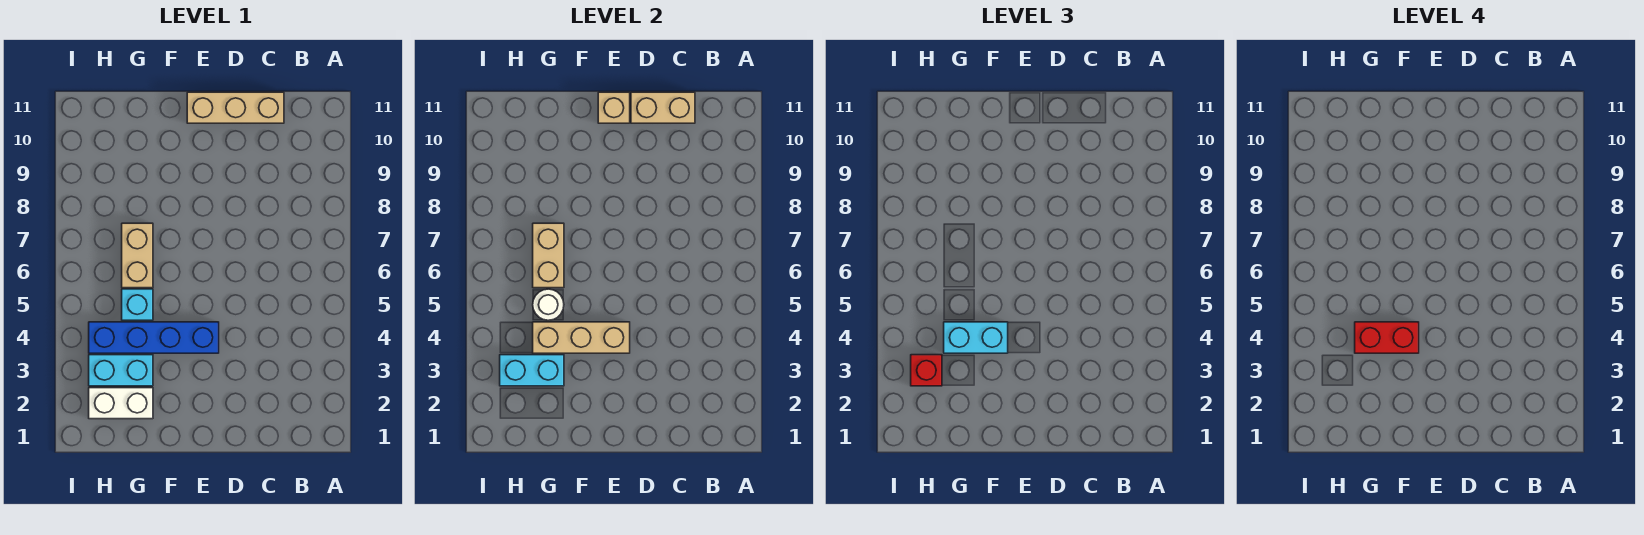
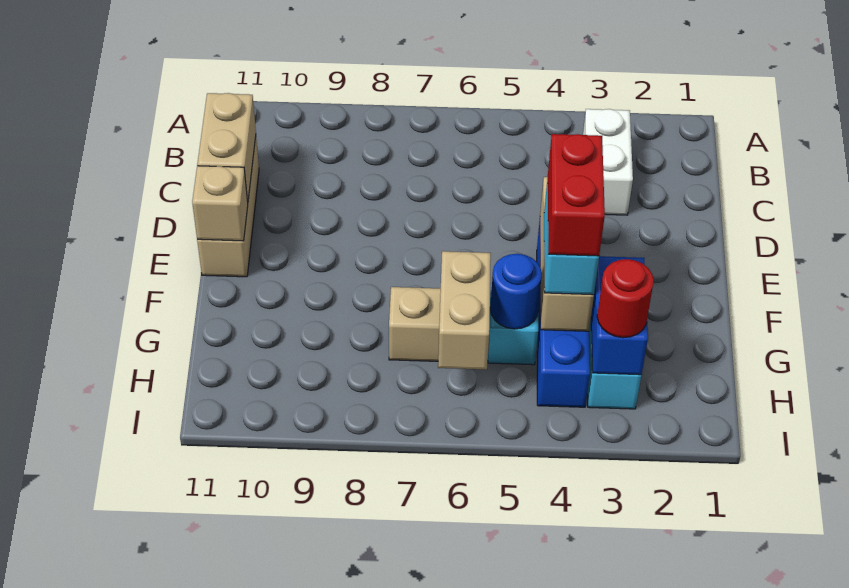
white brick G2:H2 level 1 -> white brick B3:C3 level 1
cyan brick G3:H3 level 2 -> blue brick G3:H3 level 2
white round brick G5 level 2 -> blue round brick G5 level 2
tan brick G6:G7 level 2 -> tan brick G6:H6 level 2
red brick H3 level 3 -> red round brick H3 level 3

